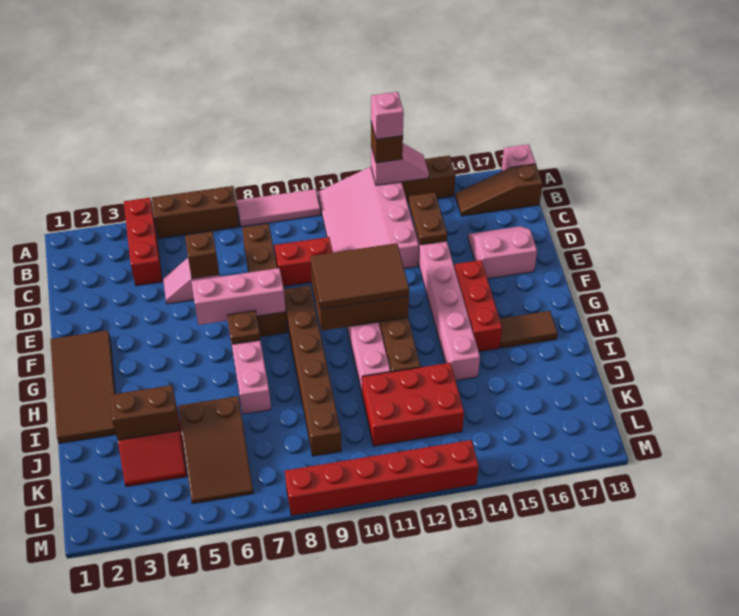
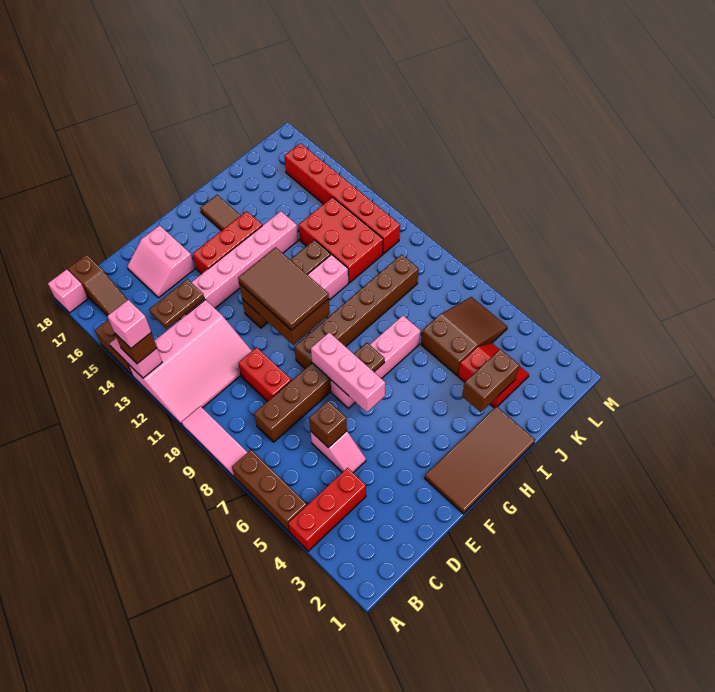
brown brick J3:J4 level 2 -> brown brick I3:J3 level 2
red brick M8:M13 level 1 -> red brick L11:L16 level 1

